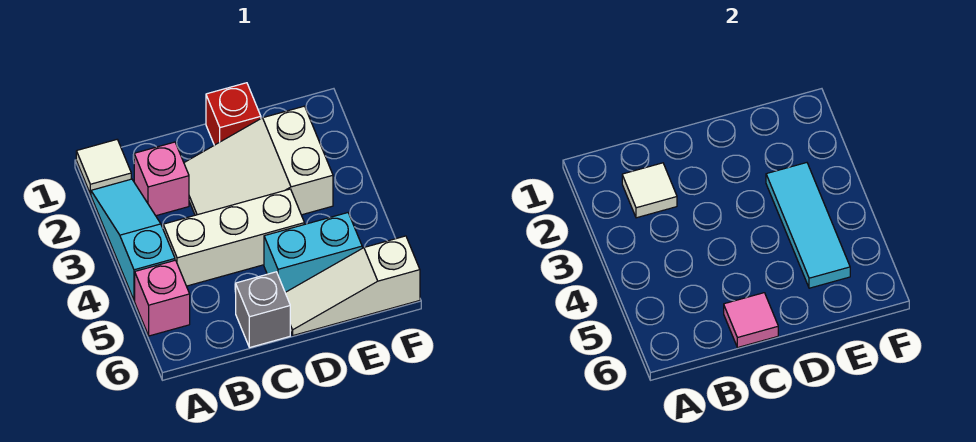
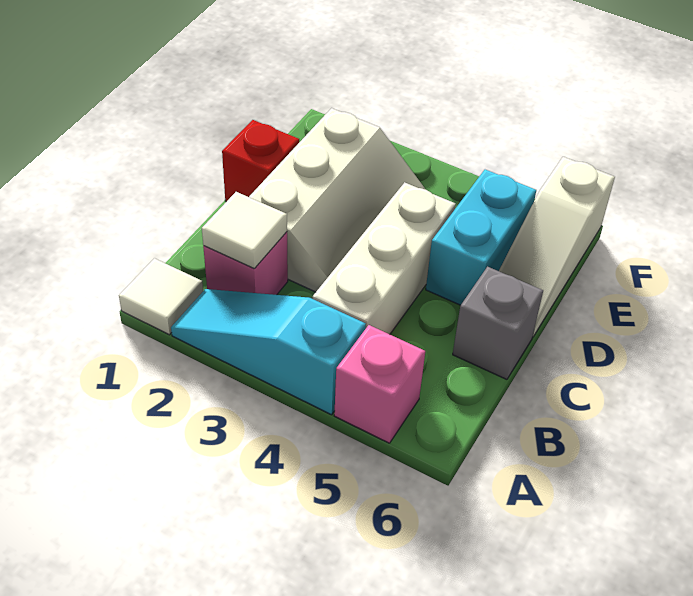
white slope C2:E3 level 1 top E -> white slope C2:E3 level 1 top 2
pink tile C6 level 2 -> none
cyan tile E3:E5 level 2 -> none

